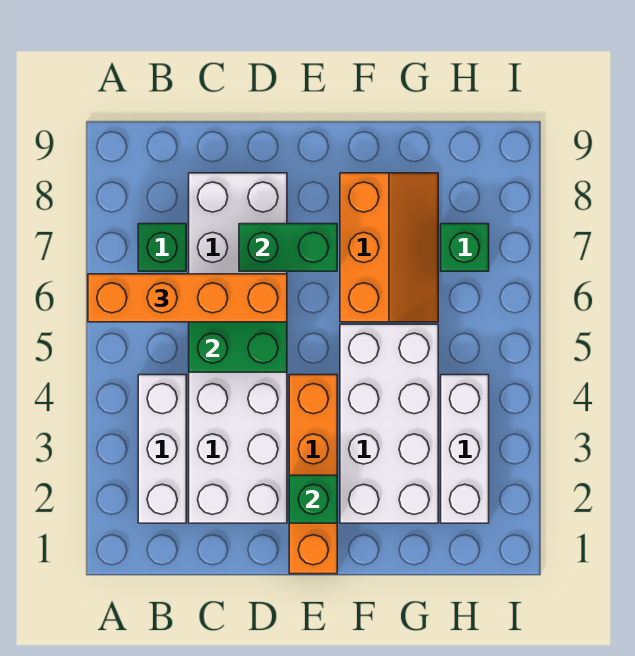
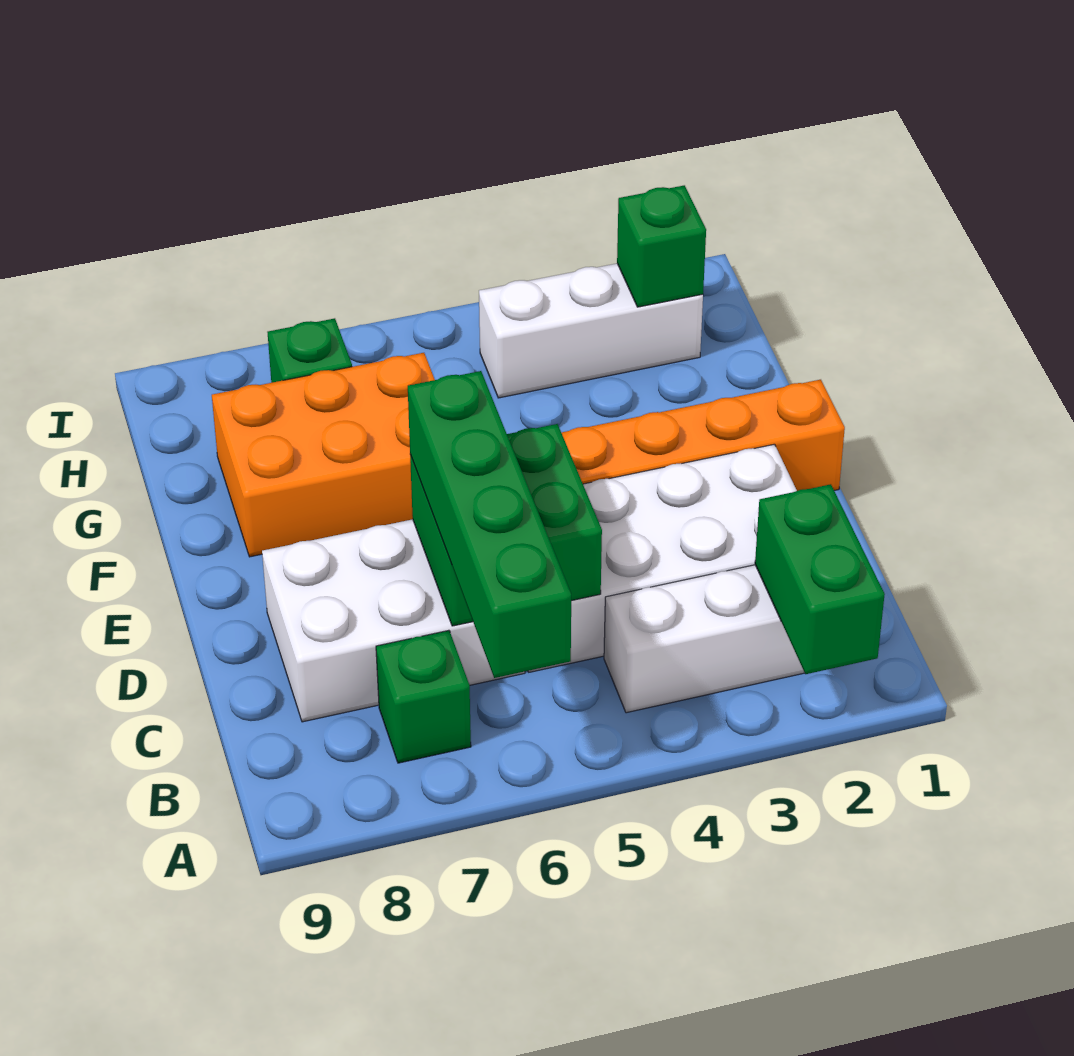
orange brick A6:D6 level 3 -> green brick A6:D6 level 3
green brick D7:E7 level 2 -> green brick A2:B2 level 2
green brick E2 level 2 -> green brick H2 level 2
white brick F2:G5 level 1 -> none
orange slope F6:G8 level 1 top F -> orange brick F6:G8 level 1

